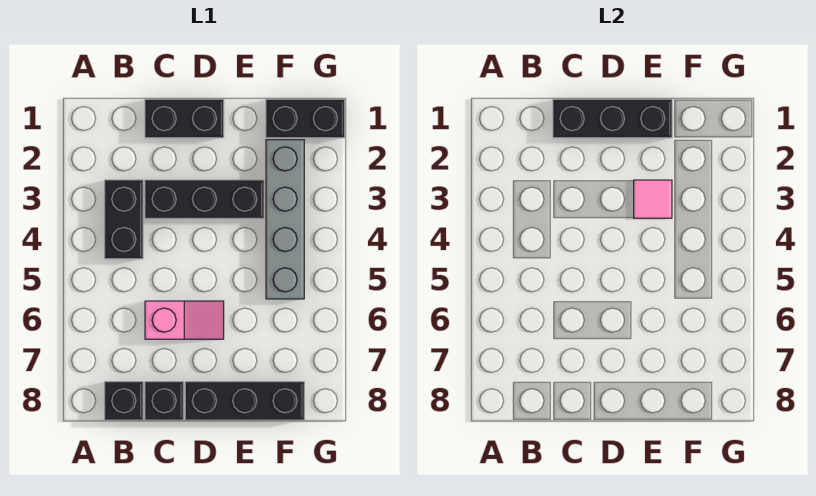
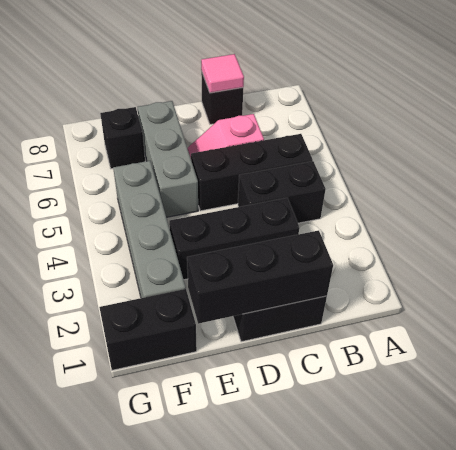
black brick B3:B4 level 1 -> black brick B4:C4 level 1
black brick B8 level 1 -> black brick F7 level 1
black brick D8:F8 level 1 -> black brick B5:D5 level 1
pink tile E3 level 2 -> pink tile C8 level 2
none -> grey brick E5:E7 level 1

